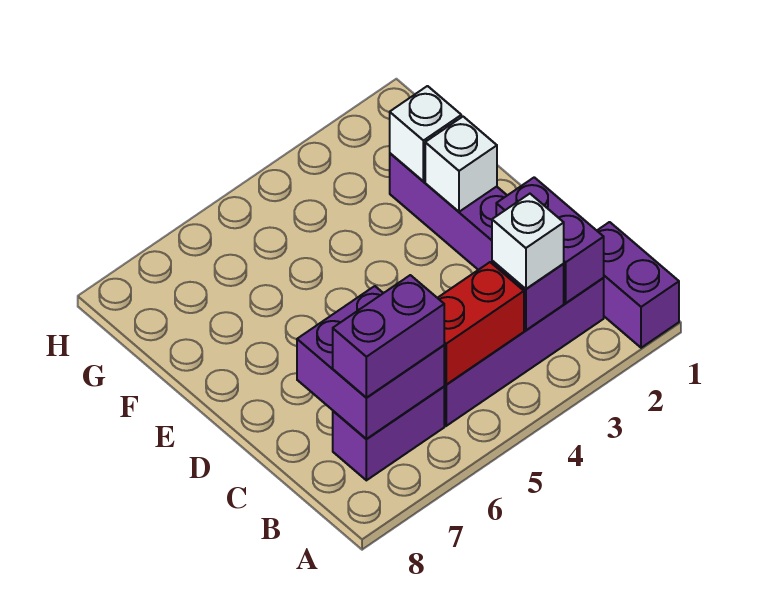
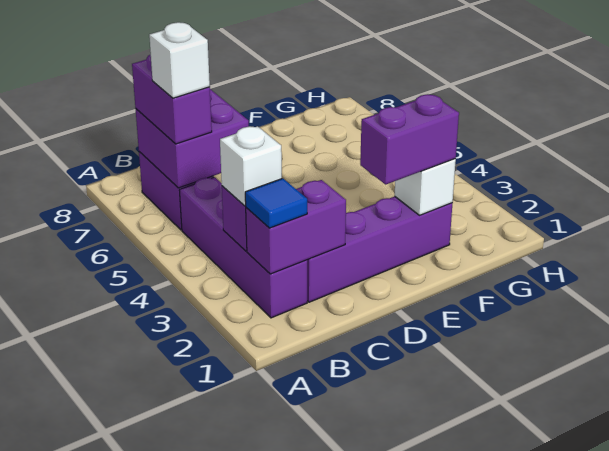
purple brick A1:B1 level 1 -> purple brick E2:F2 level 3
none -> blue tile B2 level 3
red brick B4:B5 level 2 -> none
white brick E2 level 2 -> white brick B6 level 4

